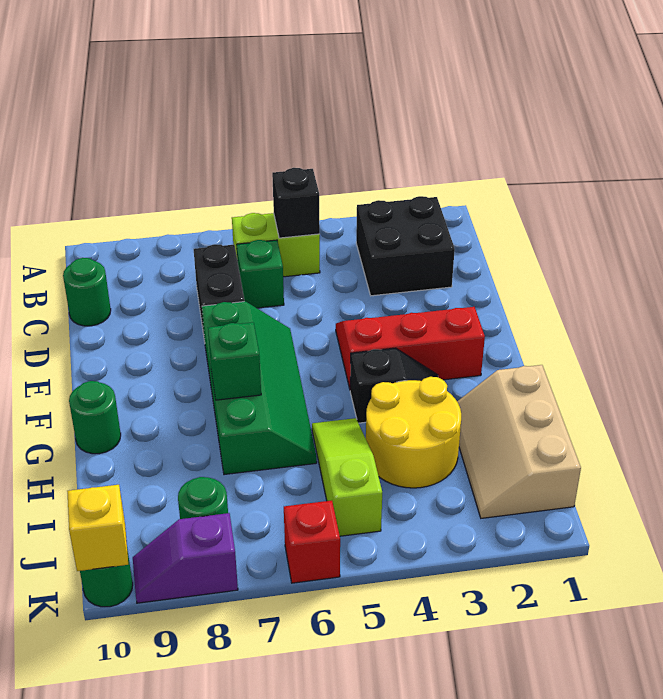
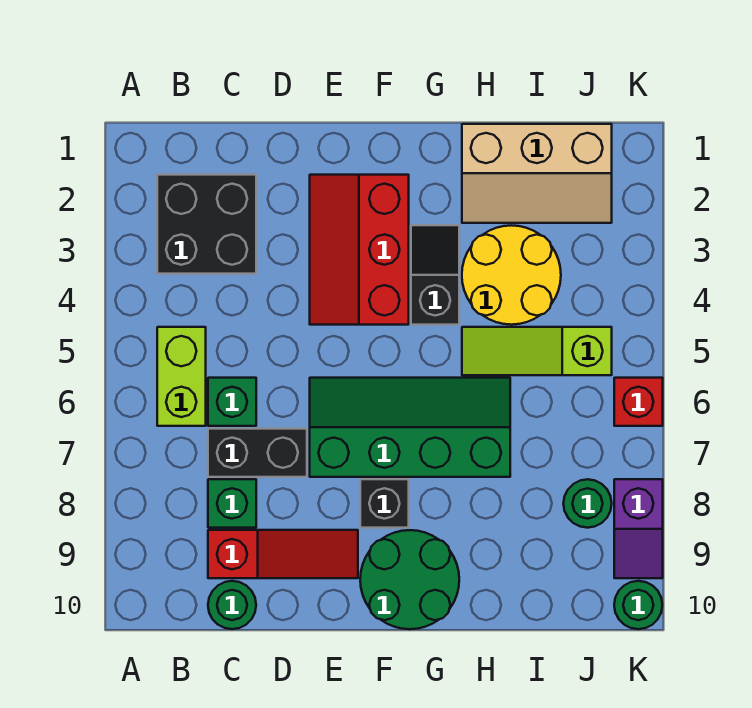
black brick B5 level 2 -> black brick F8 level 1
none -> red slope C9:E9 level 1 top C
green brick G7 level 2 -> green brick C8 level 1
green round brick G10 level 1 -> green round brick F9:G10 level 1
yellow brick K10 level 2 -> none

